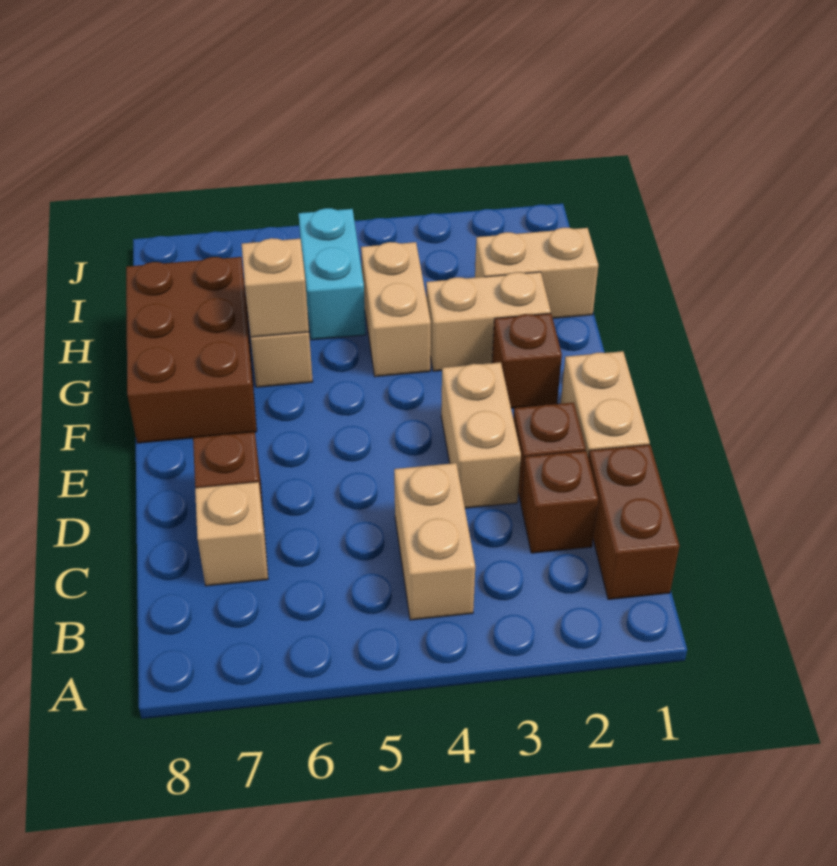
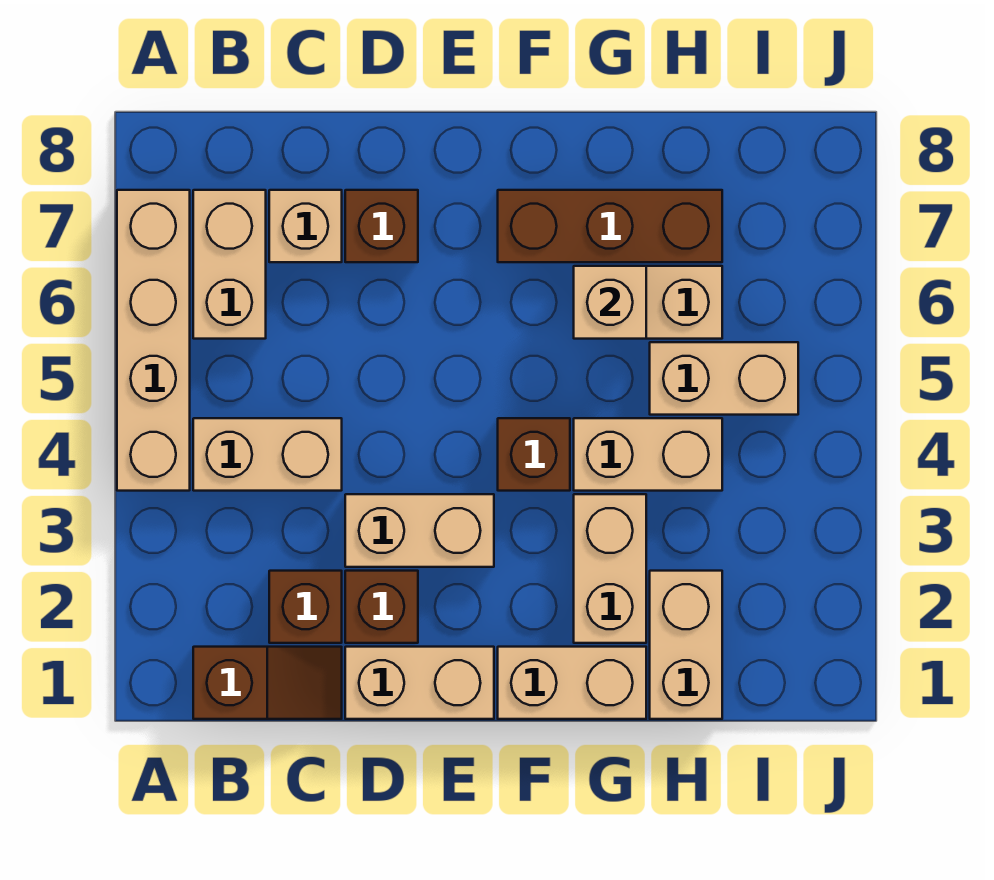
none -> tan brick A4:A7 level 1
brown brick B1:C1 level 1 -> brown slope B1:C1 level 1 top B
none -> tan brick B6:B7 level 1
none -> tan brick F1:G1 level 1
brown brick F2 level 1 -> brown brick F4 level 1
brown brick F7:H8 level 1 -> brown brick F7:H7 level 1
cyan brick H5:I5 level 1 -> tan brick H5:I5 level 1

